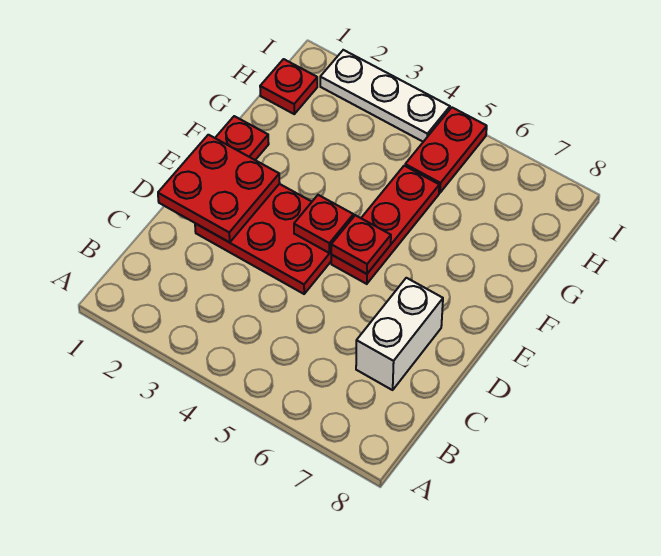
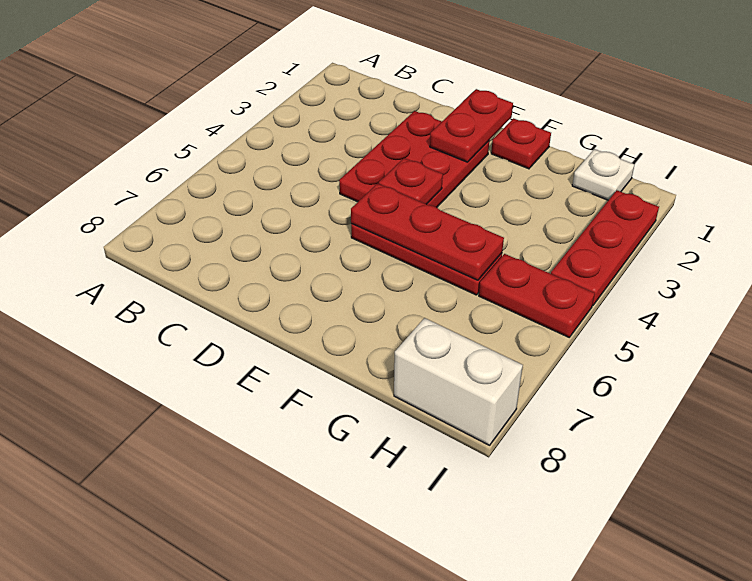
white brick C7:D7 level 1 -> white brick H8:I8 level 1
red plate D1:E2 level 2 -> red plate E1:E2 level 2
red plate E5 level 2 -> red plate E5:G5 level 2
red plate H1 level 1 -> white plate H1 level 1
white plate I2:I4 level 1 -> red plate I2:I4 level 1

